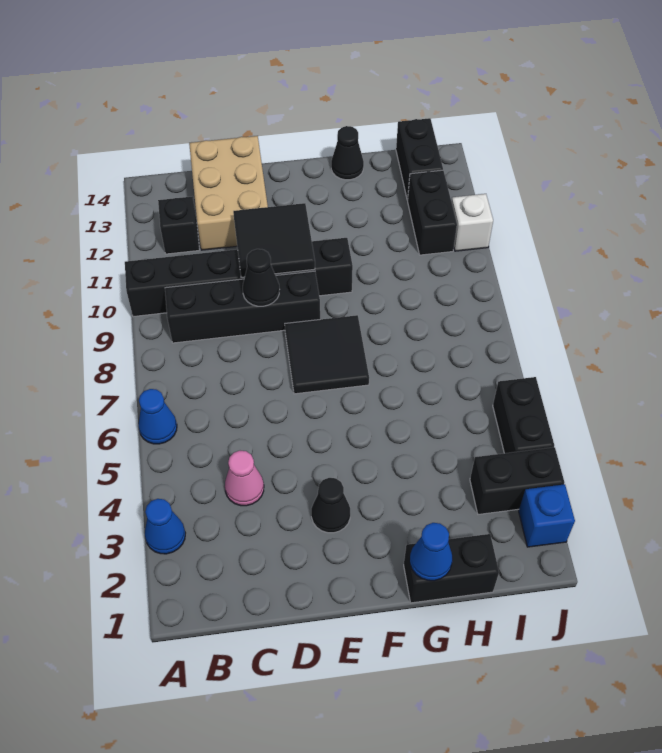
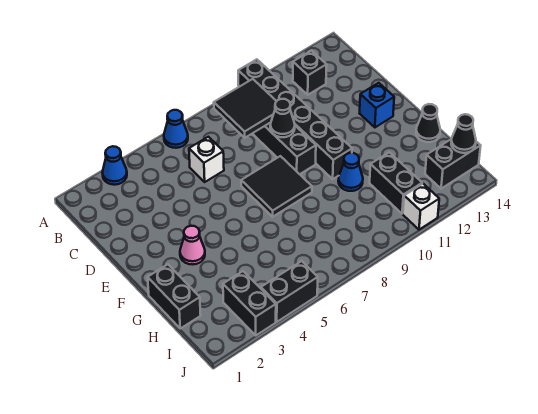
pink cone C4 level 1 -> pink cone F3 level 1
none -> white brick C6 level 1
tan brick C12:D14 level 1 -> none
black tile D10:E11 level 2 -> black tile B8:C9 level 2
black cone E3 level 1 -> black cone I14 level 2
blue cone G1 level 2 -> blue cone G10 level 1
black brick I11:I12 level 1 -> black brick H11:I11 level 1
blue brick J2 level 1 -> blue brick E13 level 1

